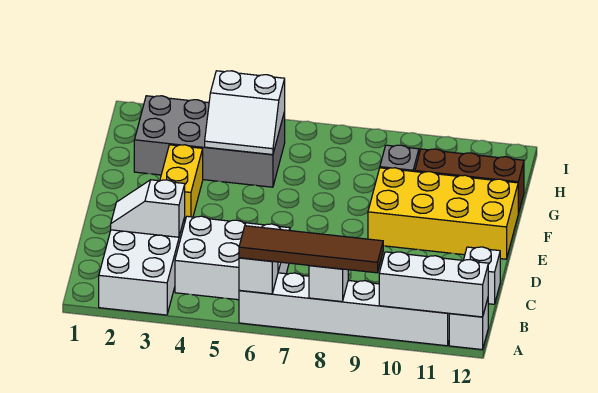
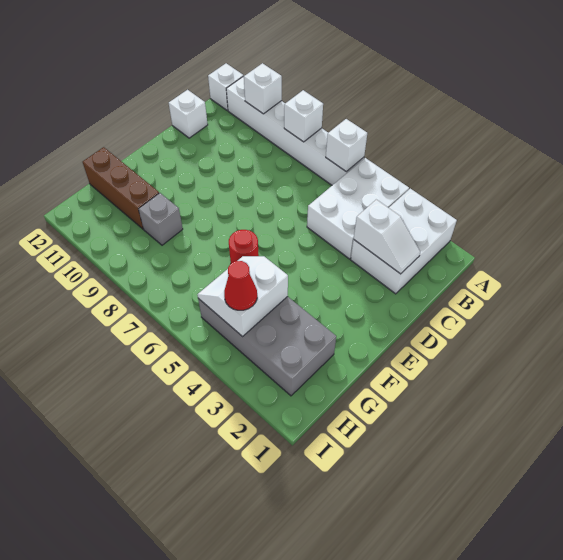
brown tile A6:A9 level 3 -> none
white brick A10:A12 level 2 -> white brick A10 level 2
white brick B4:C6 level 1 -> white brick A4:C5 level 1
yellow brick E3:F3 level 1 -> none
yellow brick E9:F12 level 1 -> none
none -> red round brick F6 level 1
white slope G4:H5 level 2 top H -> white slope G4:H5 level 2 top 4
none -> red cone H4 level 3

